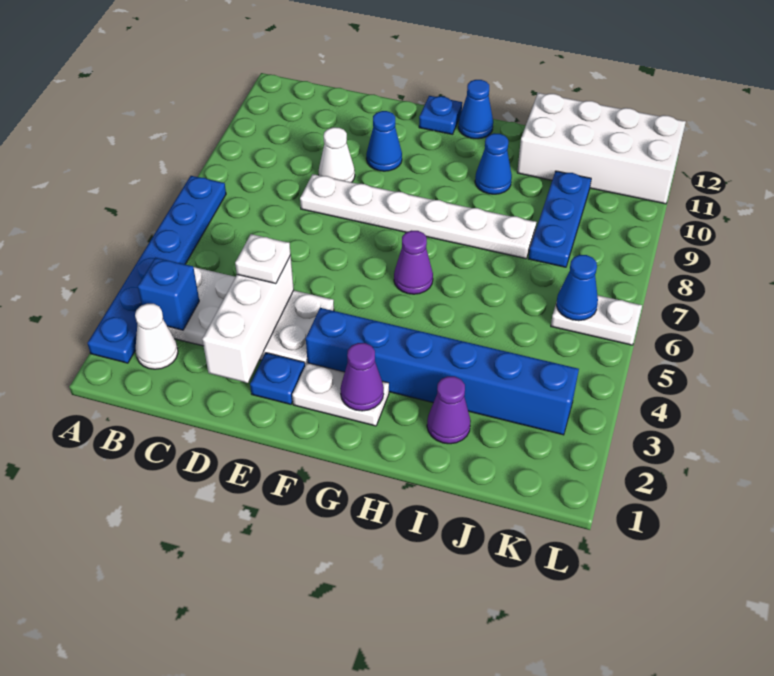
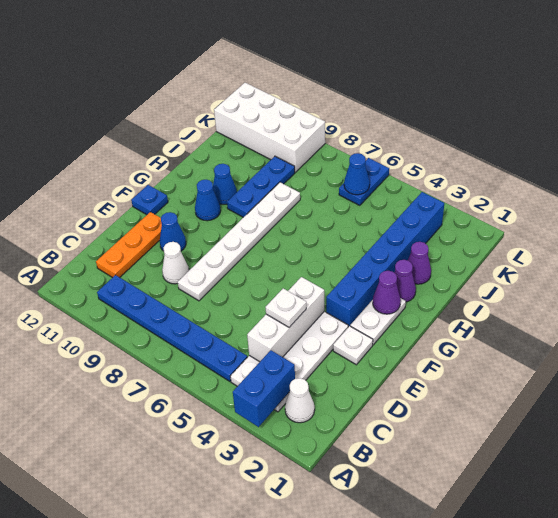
blue plate A2:A7 level 1 -> blue plate B5:B10 level 1
blue brick B3 level 2 -> blue brick A3:B3 level 2
none -> orange plate C11:E11 level 1
white brick D2:D4 level 2 -> white brick C4:E4 level 2
blue plate E2 level 1 -> white plate E2 level 1
purple cone G6 level 1 -> purple cone H2 level 1
blue cone G12 level 1 -> blue cone G10 level 1
white brick I11:L12 level 1 -> white brick K9:L12 level 1
blue plate J8:J10 level 1 -> blue plate H9:J9 level 1
white plate K6:L6 level 1 -> blue plate K6:L6 level 1

